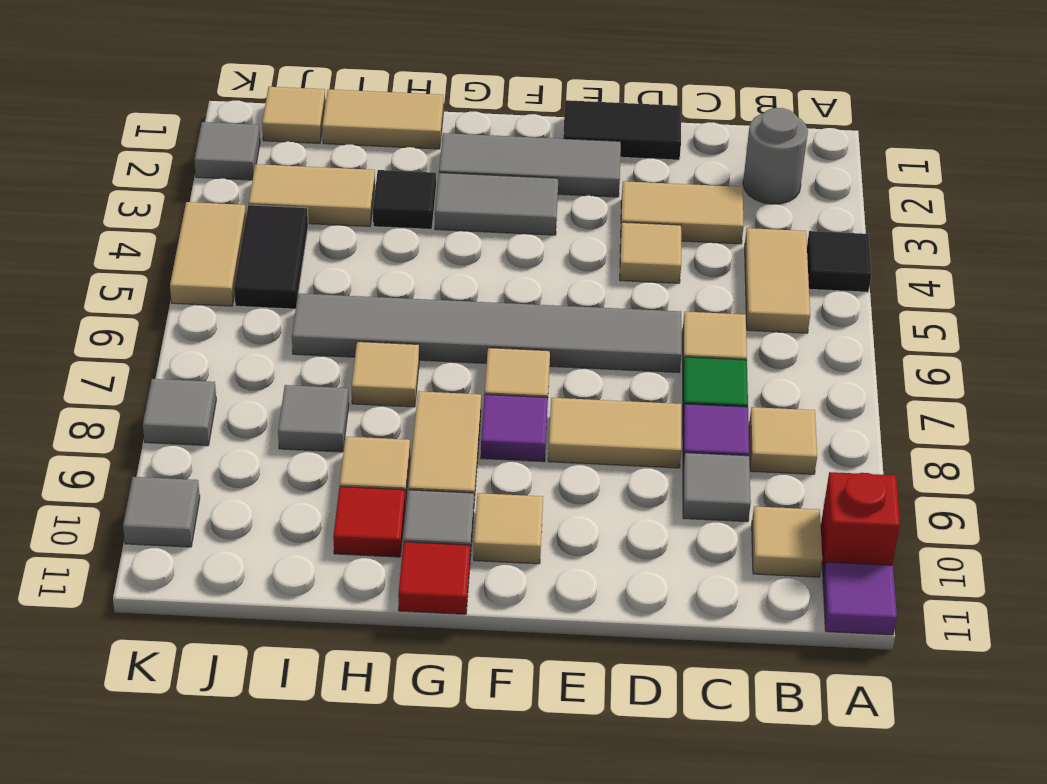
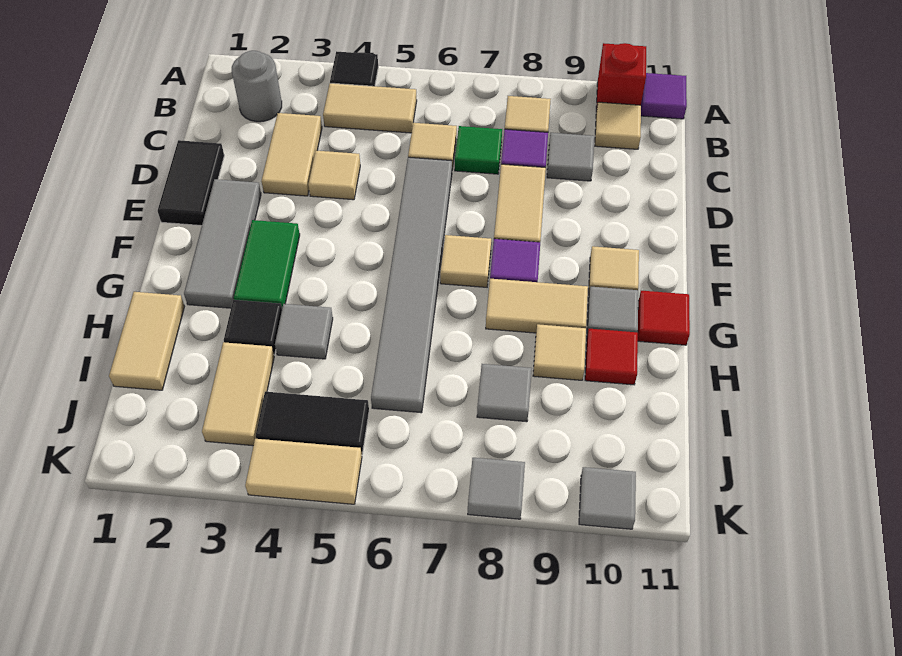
grey tile F3:G3 level 1 -> green tile F3:G3 level 1
tan tile H7 level 1 -> none
tan tile J1 level 1 -> none
grey tile K2 level 1 -> grey tile H4 level 1

